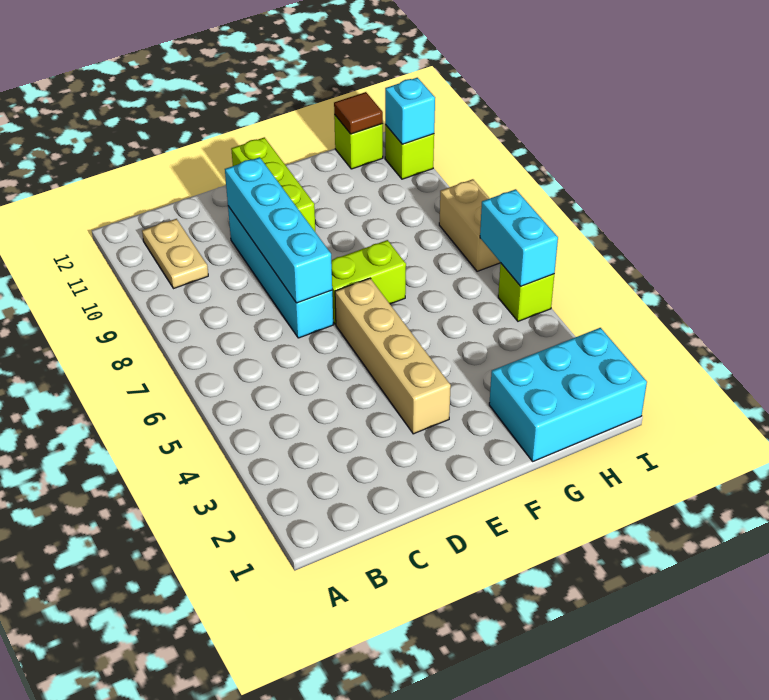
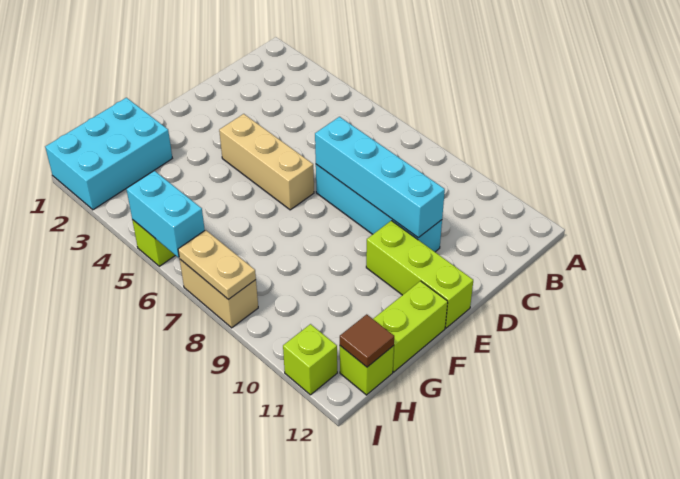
tan plate B10:B11 level 1 -> tan plate I7:I8 level 2
tan brick E3:E6 level 1 -> tan brick E4:E6 level 1
lime brick E7:F7 level 1 -> lime brick F12:G12 level 1
cyan brick I11 level 2 -> none

